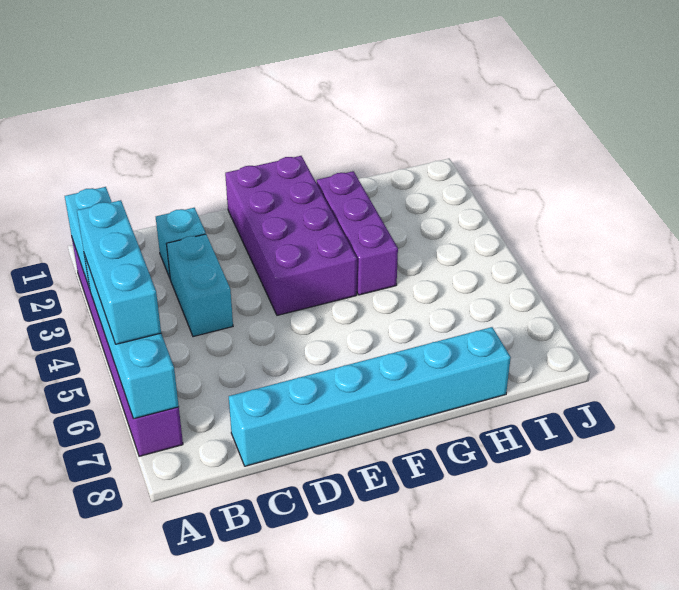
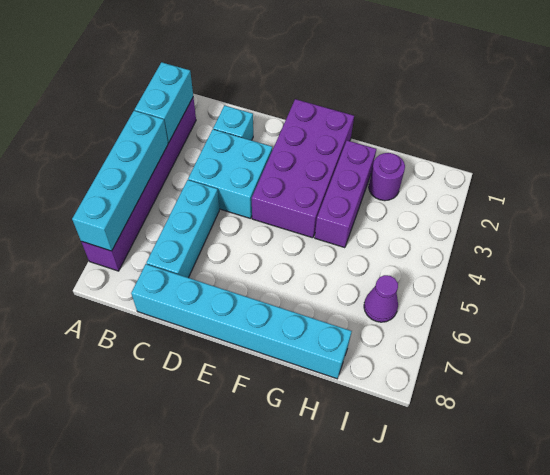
cyan brick A4:A6 level 3 -> cyan brick C5:C7 level 1
cyan brick C3:C4 level 1 -> cyan brick C3:D4 level 1
none -> purple round brick H2 level 1
none -> purple cone I6 level 1

